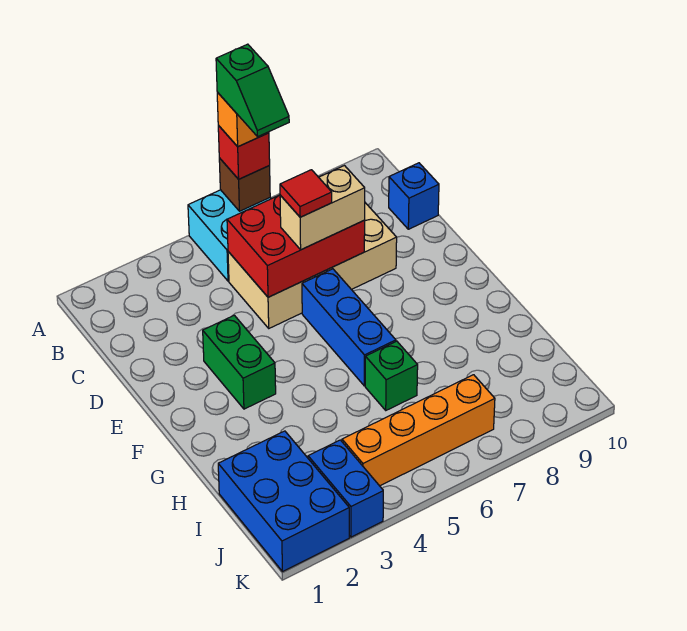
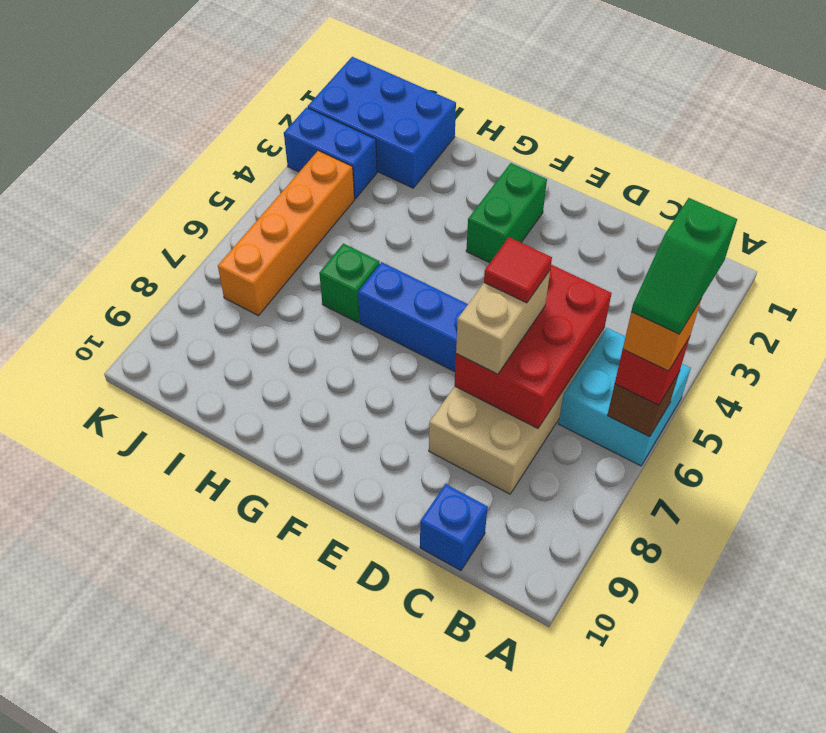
green slope A6:B6 level 5 top A -> green slope A5:A6 level 5 top 5
green brick E3:F3 level 1 -> green brick F2:F3 level 1

